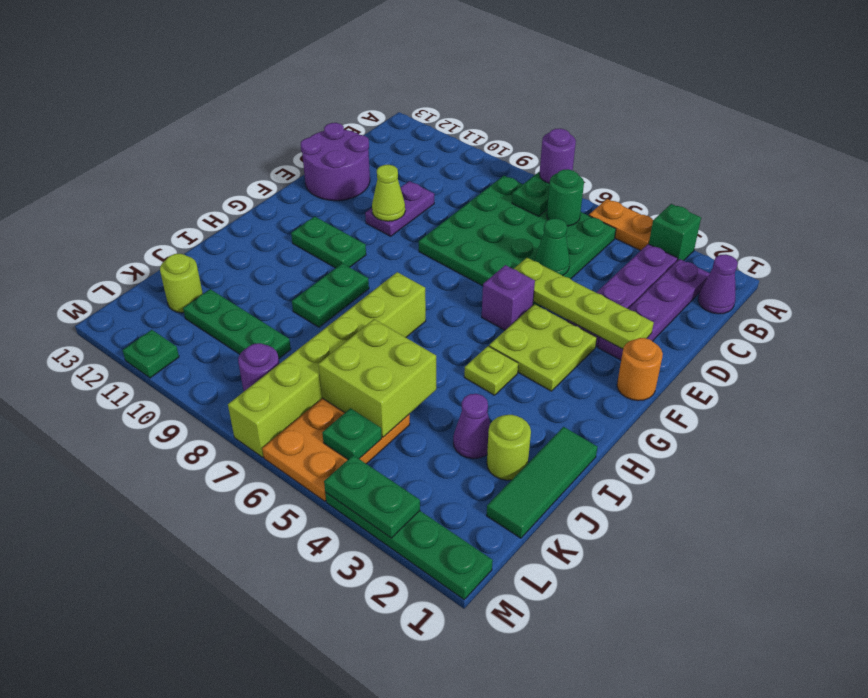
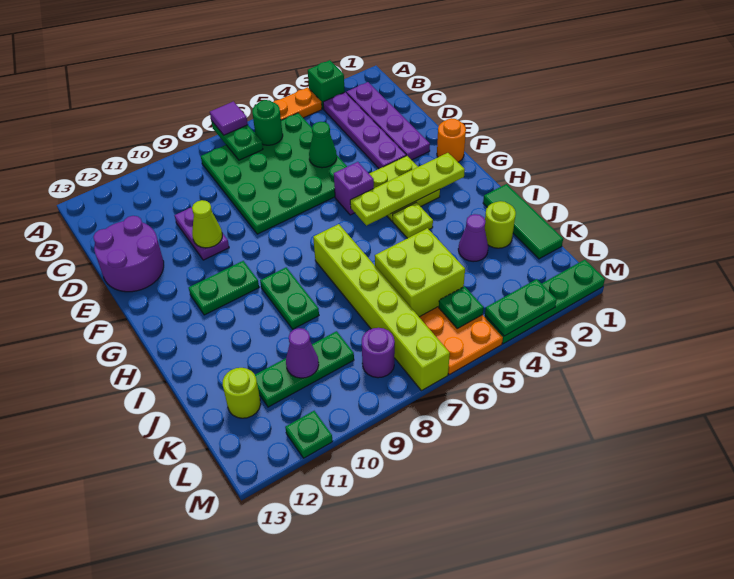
purple round brick A7 level 3 -> purple tile A7 level 3
purple cone B1 level 1 -> purple cone K10 level 2
lime plate E2:E5 level 2 -> lime plate G2:G5 level 2

